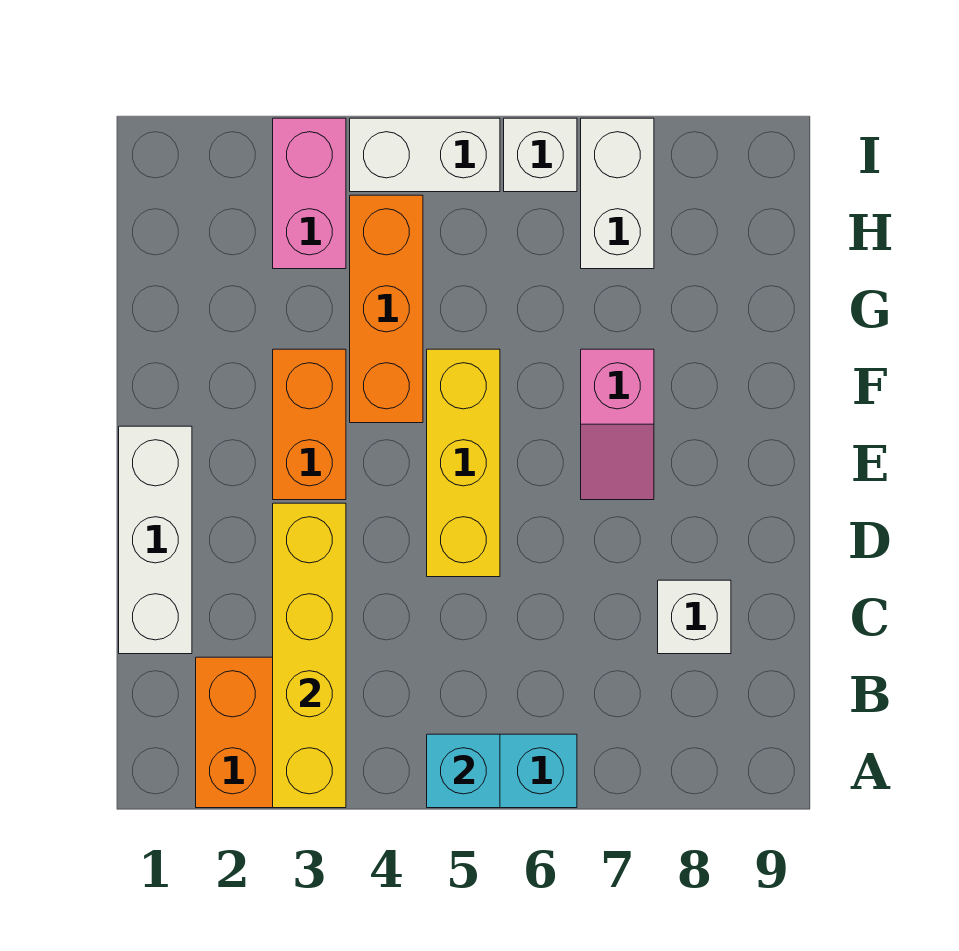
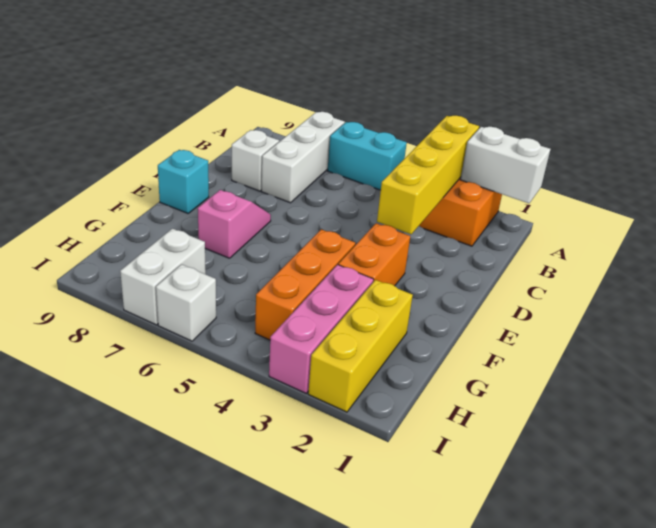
cyan brick A5 level 2 -> cyan brick E9 level 1
white brick C1:E1 level 1 -> white brick A7:C7 level 1
yellow brick D5:F5 level 1 -> yellow brick G2:I2 level 1
pink brick H3:I3 level 1 -> pink brick G3:I3 level 1
white brick I4:I5 level 1 -> white brick A1:A2 level 2

